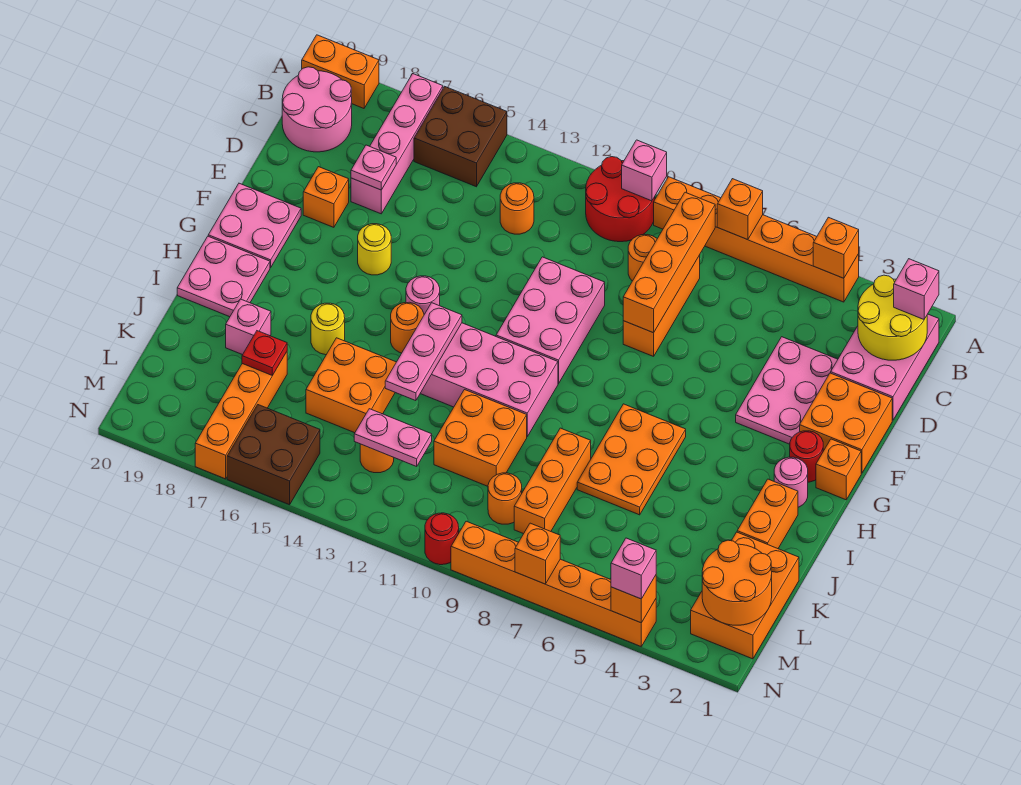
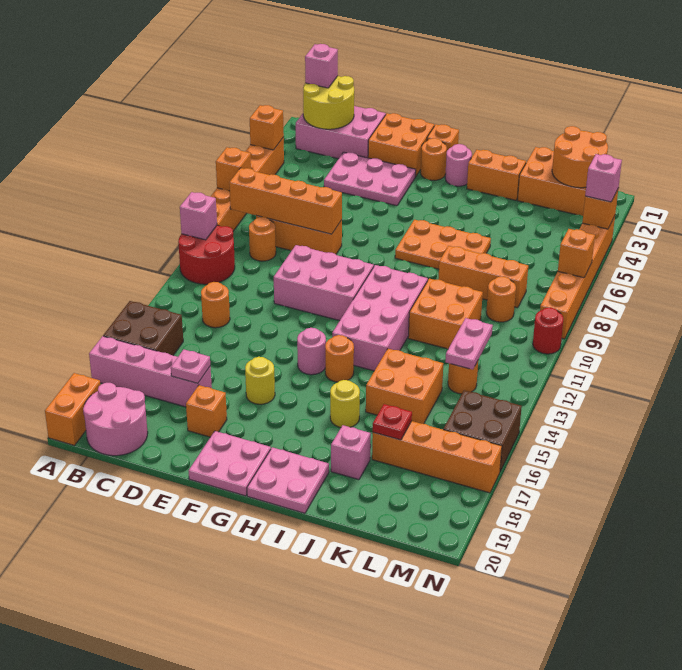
red round brick G2 level 1 -> orange round brick G2 level 1
pink plate H13:J13 level 2 -> none

